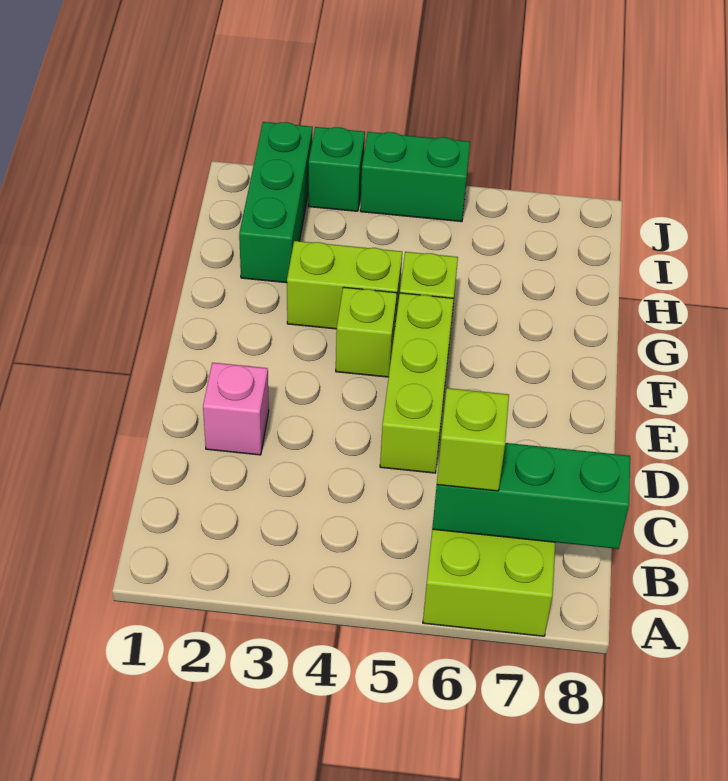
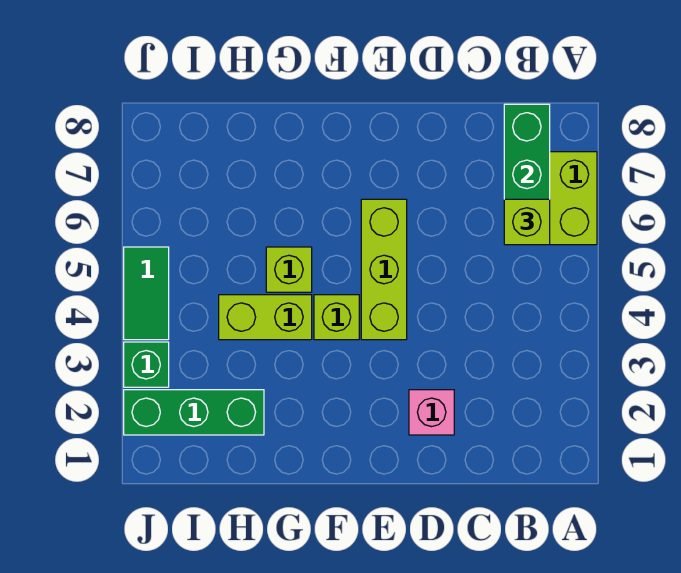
lime brick D5:F5 level 1 -> lime brick E4:E6 level 1
lime brick G3:G4 level 1 -> lime brick G4:H4 level 1
green brick J4:J5 level 1 -> green tile J4:J5 level 1

